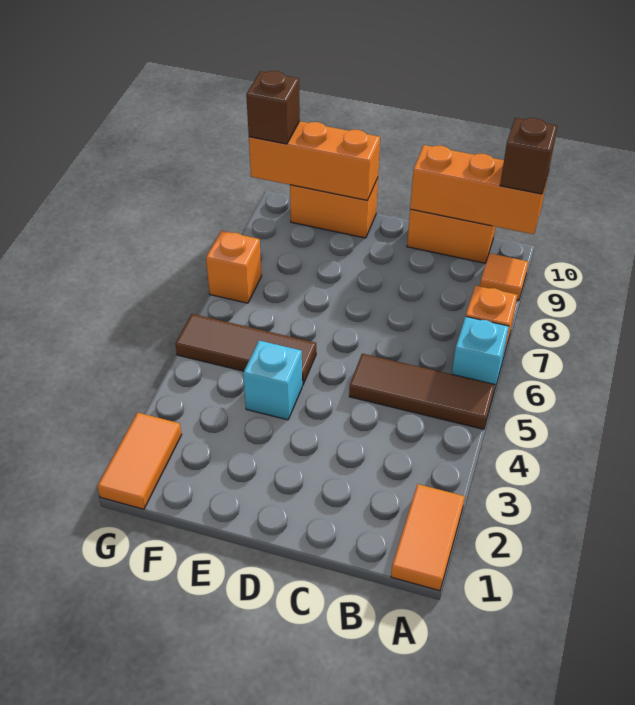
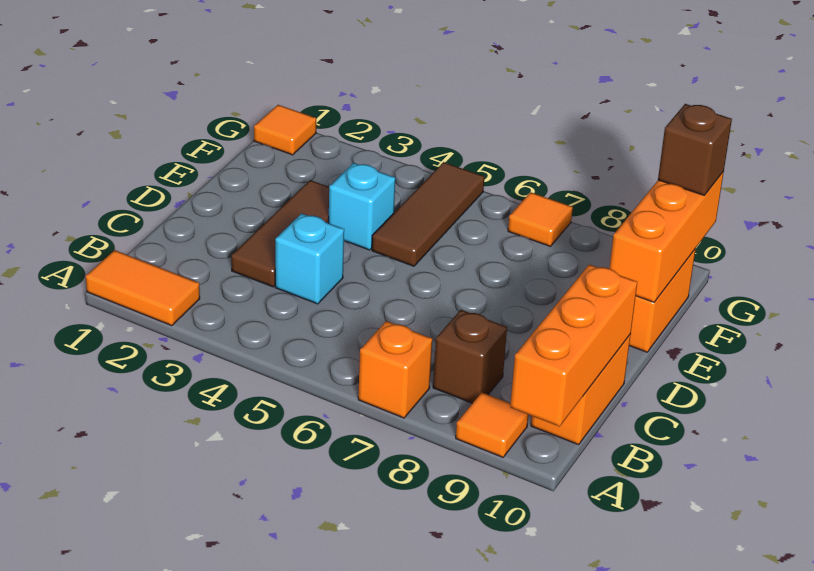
brown tile A5:C5 level 1 -> brown tile C3:E3 level 1
cyan brick A6 level 1 -> cyan brick C4 level 1
brown brick A10 level 3 -> brown brick B8 level 1
orange tile G1:G2 level 1 -> orange tile G1 level 1
orange brick G7 level 1 -> orange tile G7 level 1

